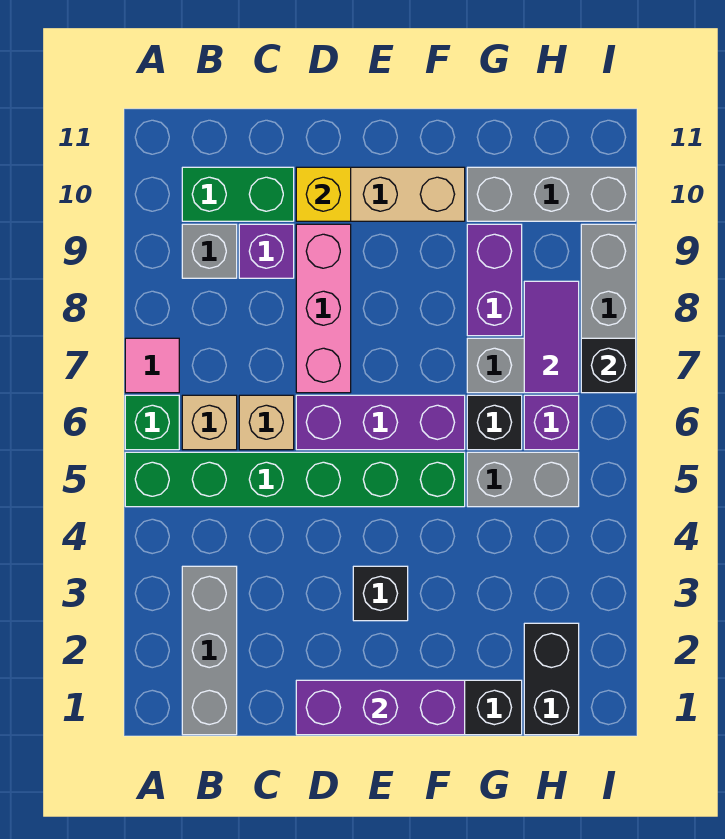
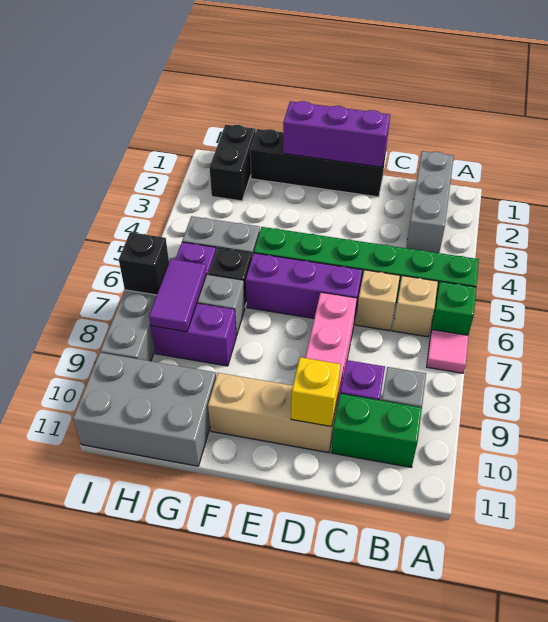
black brick E3 level 1 -> none
purple brick G8:G9 level 1 -> purple brick G8:H8 level 1
grey brick G10:I10 level 1 -> grey brick G10:I11 level 1

